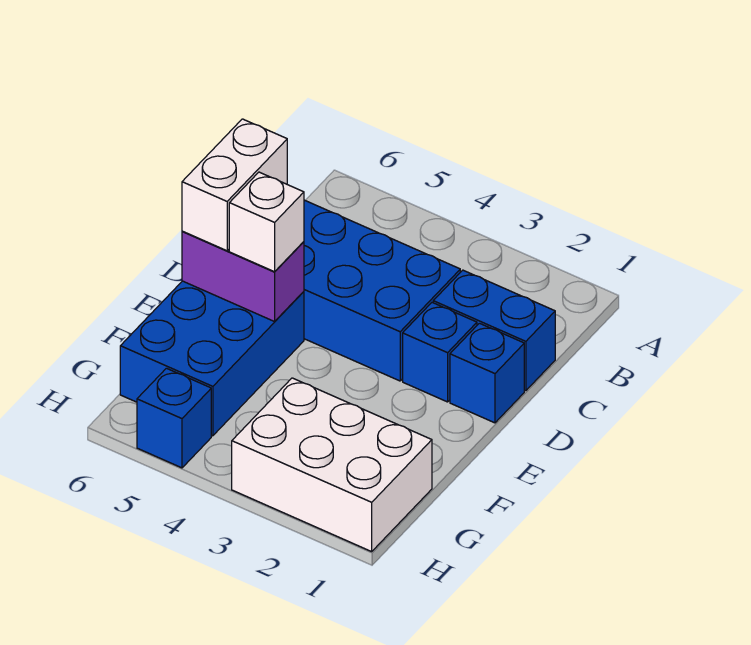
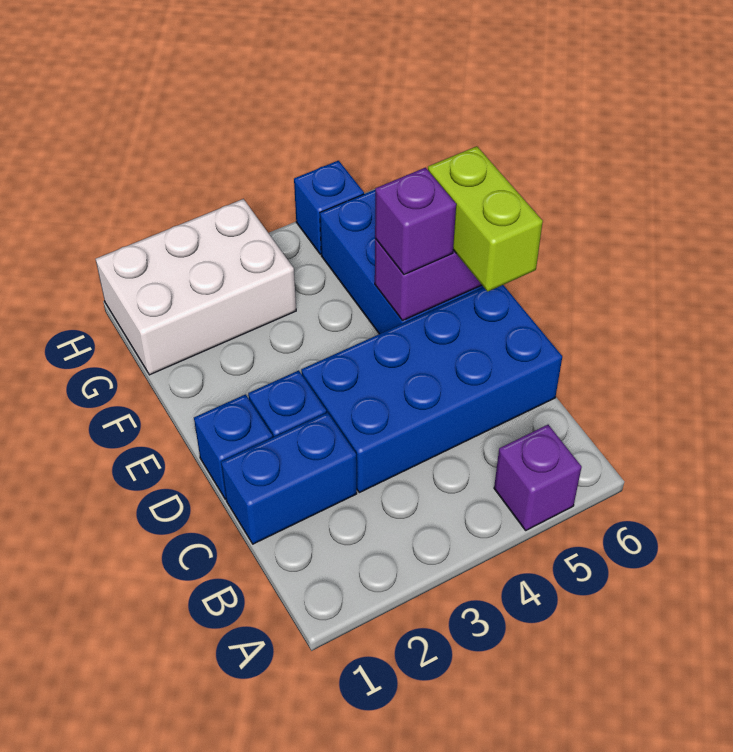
none -> purple brick A5 level 1
white brick D6:E6 level 3 -> lime brick D6:E6 level 3
white brick E5 level 3 -> purple brick E5 level 3

